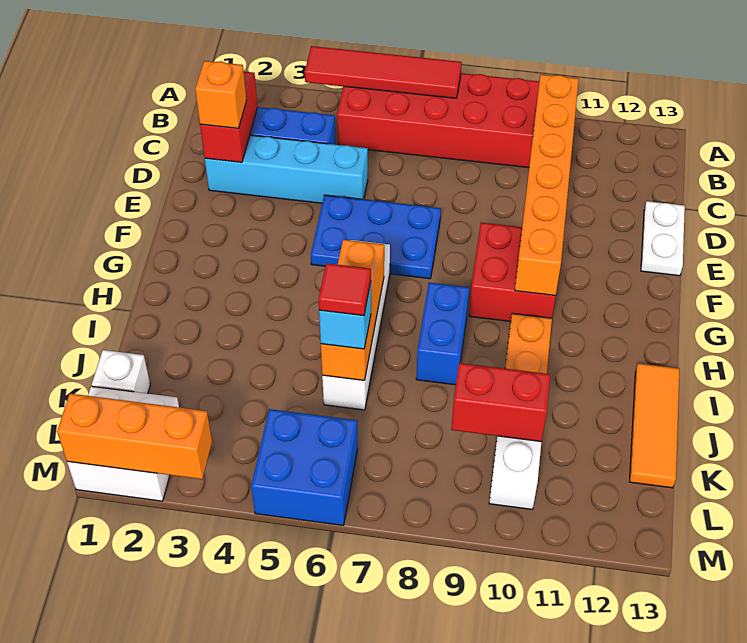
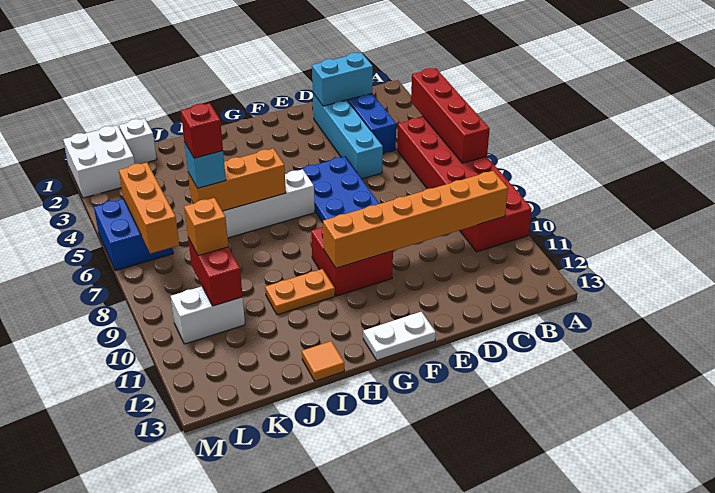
red tile A4:A7 level 2 -> red brick A4:A7 level 2
red brick C2:D2 level 2 -> cyan brick C2:D2 level 2
orange brick D2 level 3 -> orange brick K9 level 3
white plate D13:E13 level 1 -> white plate F13:G13 level 1
blue brick H8:I8 level 1 -> none
orange tile I13:K13 level 1 -> orange tile I13 level 1
red tile J6 level 4 -> red brick J6 level 4
orange brick M1:M3 level 2 -> orange brick L5:L7 level 2

